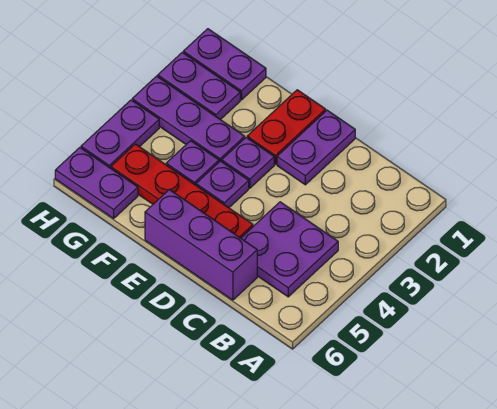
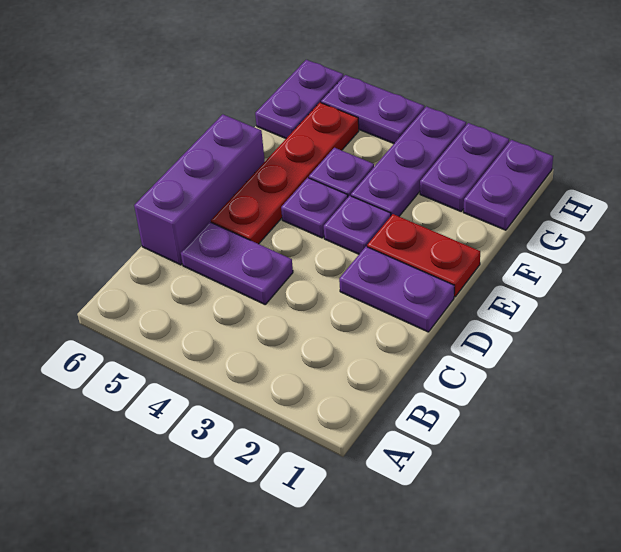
purple plate B4:C5 level 1 -> purple plate C4:C5 level 1

